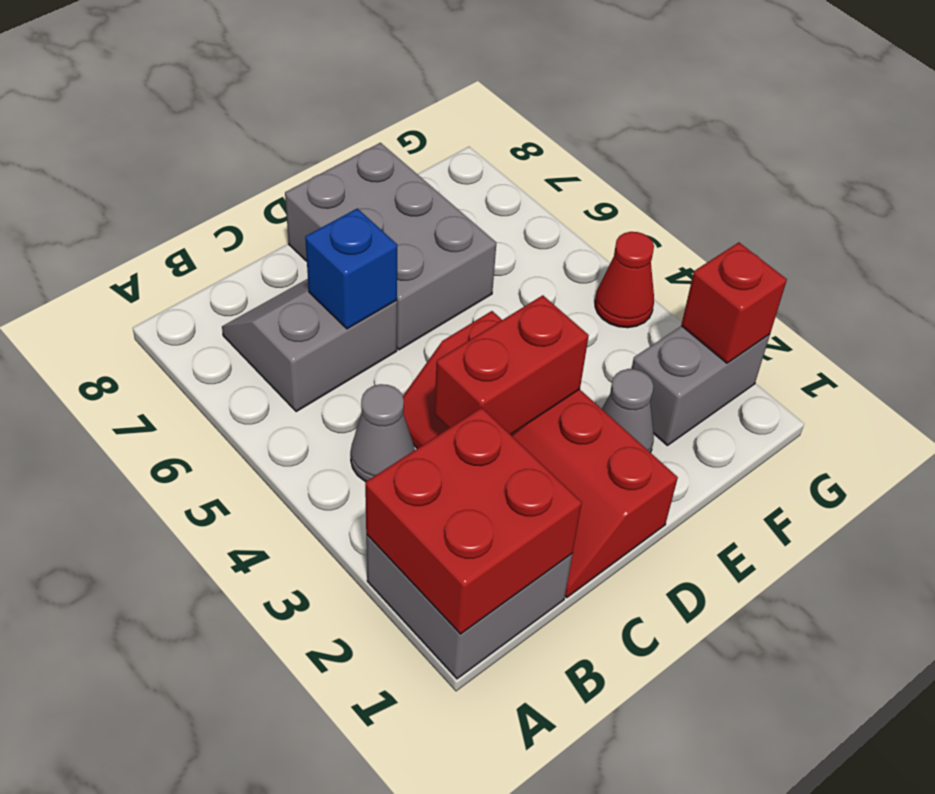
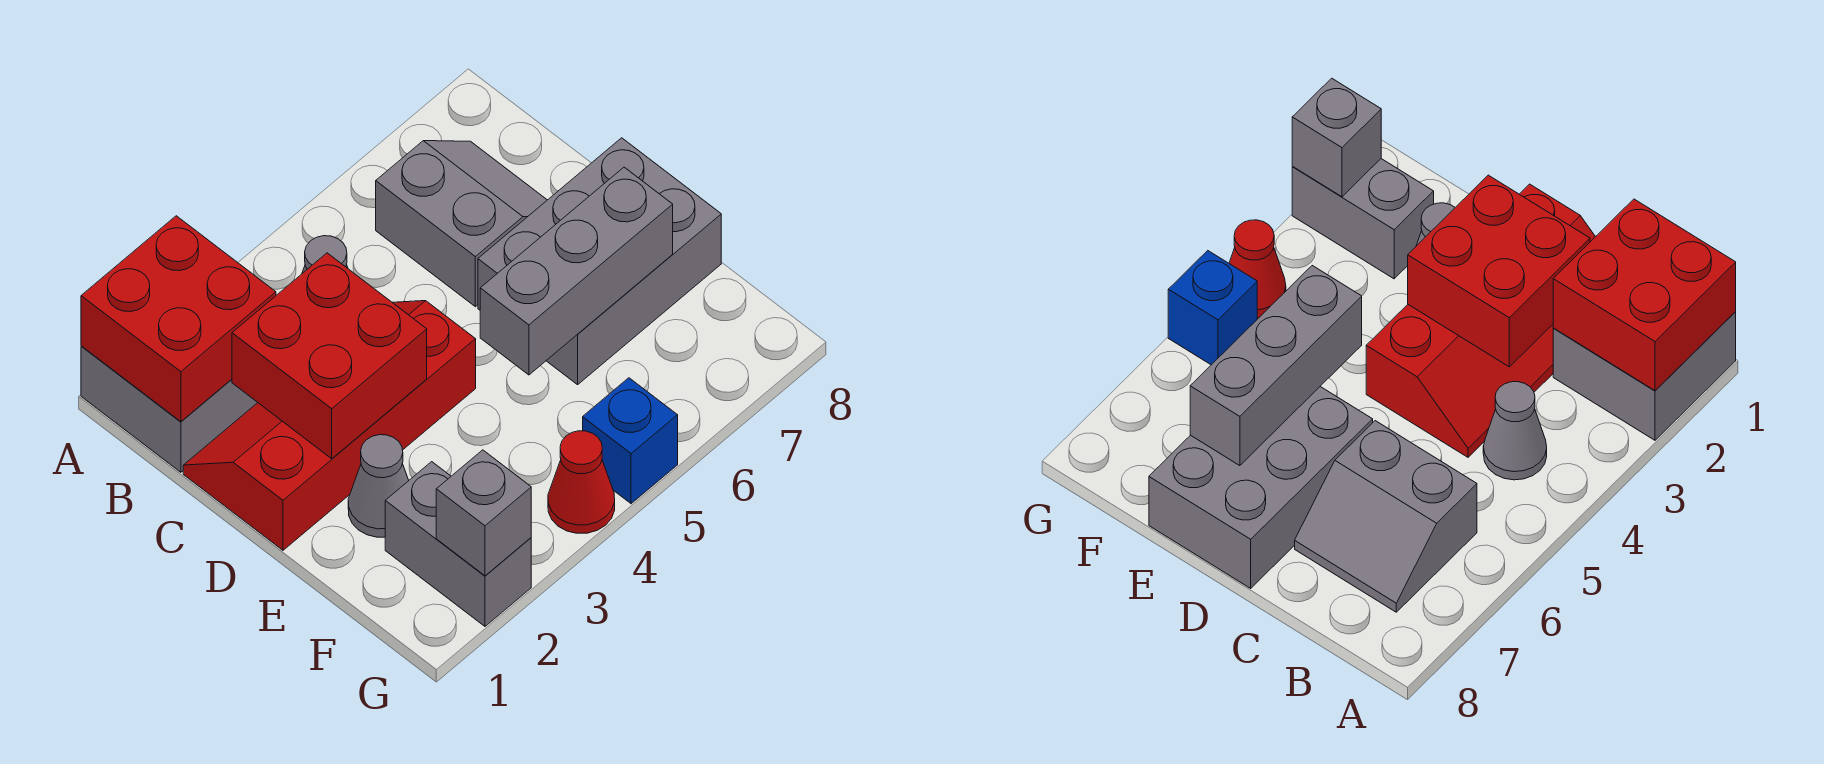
red brick C3:D3 level 2 -> red brick C2:D3 level 2
blue brick C6 level 2 -> blue brick G5 level 1
none -> grey brick E5:E7 level 2
red brick G2 level 2 -> grey brick G2 level 2

